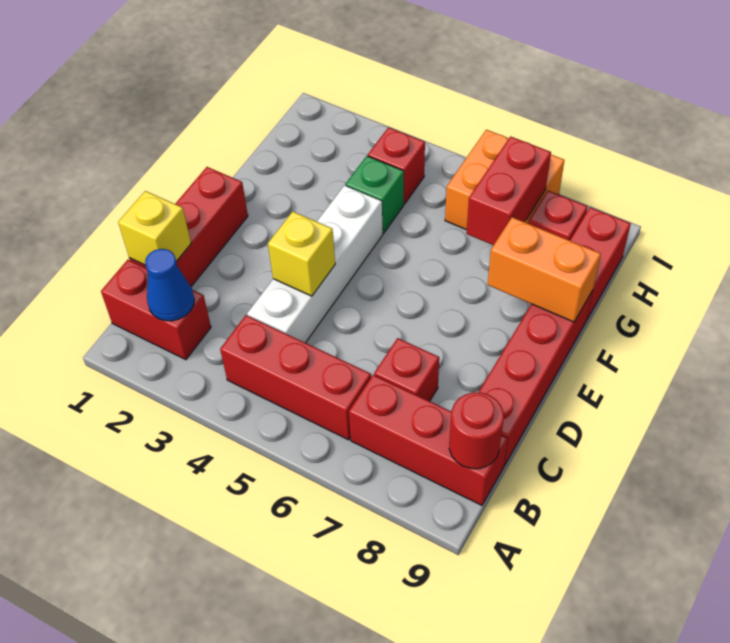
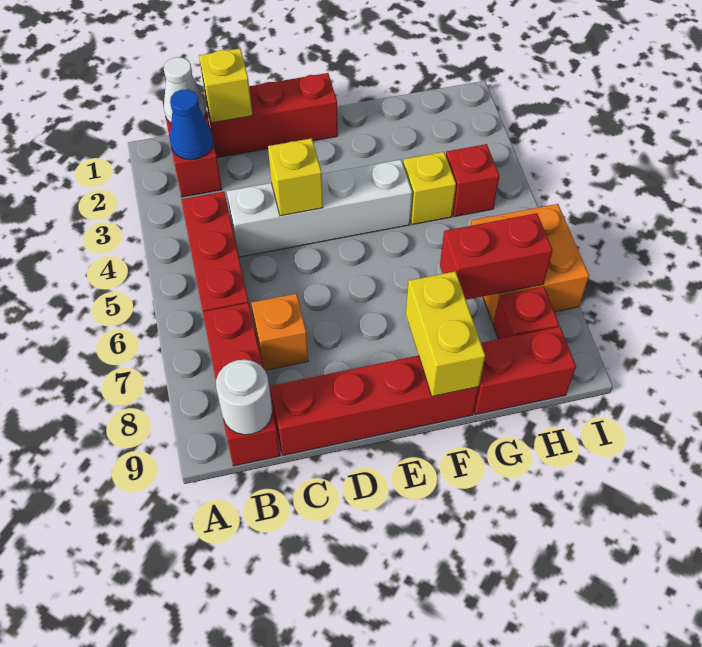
none -> white cone B1 level 2
red round brick B9 level 2 -> white round brick B9 level 2
red brick C7 level 1 -> orange brick C7 level 1
orange brick F8:F9 level 2 -> yellow brick F8:F9 level 2
green brick G4 level 1 -> yellow brick G4 level 1

